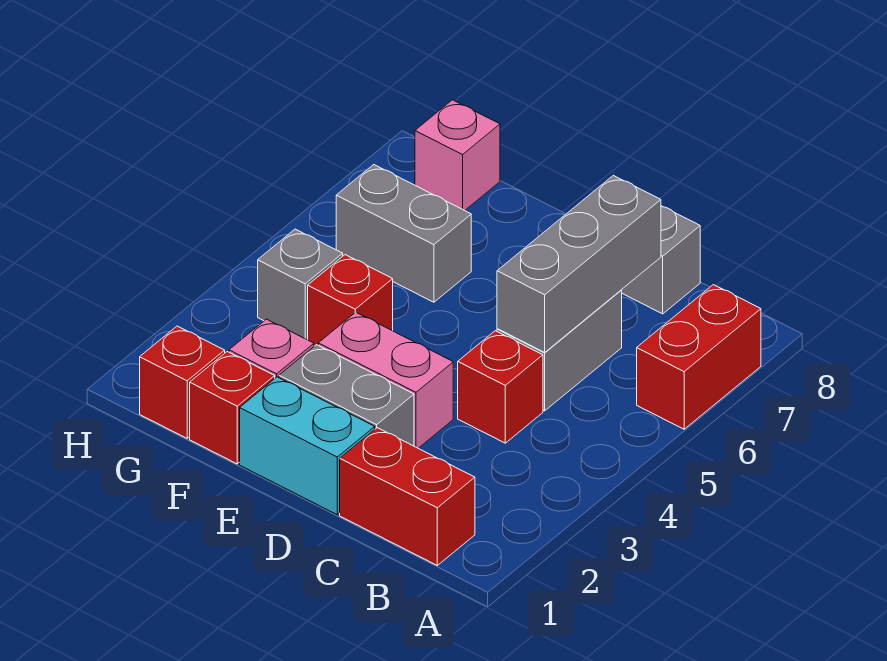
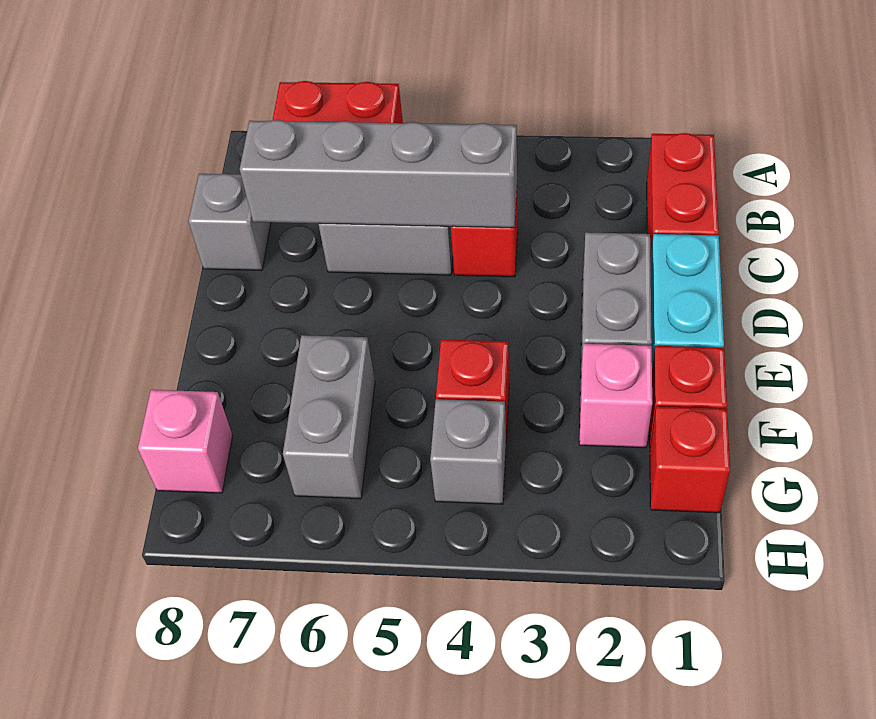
grey brick C5:C7 level 2 -> grey brick C4:C7 level 2
pink brick D3:E3 level 1 -> none

